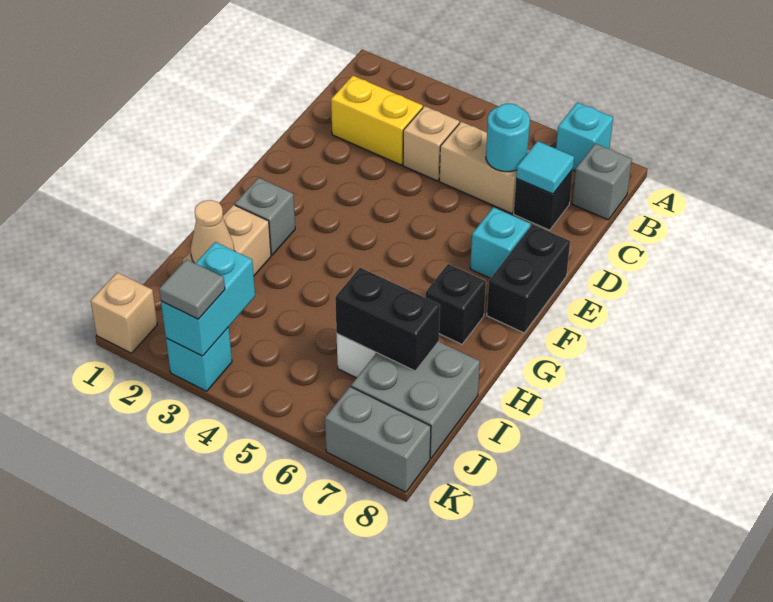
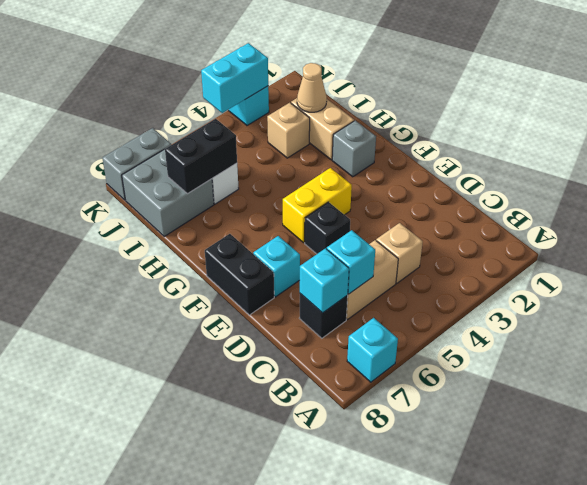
grey brick B8 level 1 -> none
yellow brick C2:C3 level 1 -> yellow brick F4:F5 level 1
cyan round brick C6 level 2 -> cyan brick C6 level 2
cyan tile C7 level 2 -> cyan brick C7 level 2
black brick G7 level 1 -> black brick E5 level 1
cyan brick J3:K3 level 2 -> cyan brick K3:K4 level 2
tan brick K1 level 1 -> tan brick I3 level 1
grey tile K3 level 3 -> none

